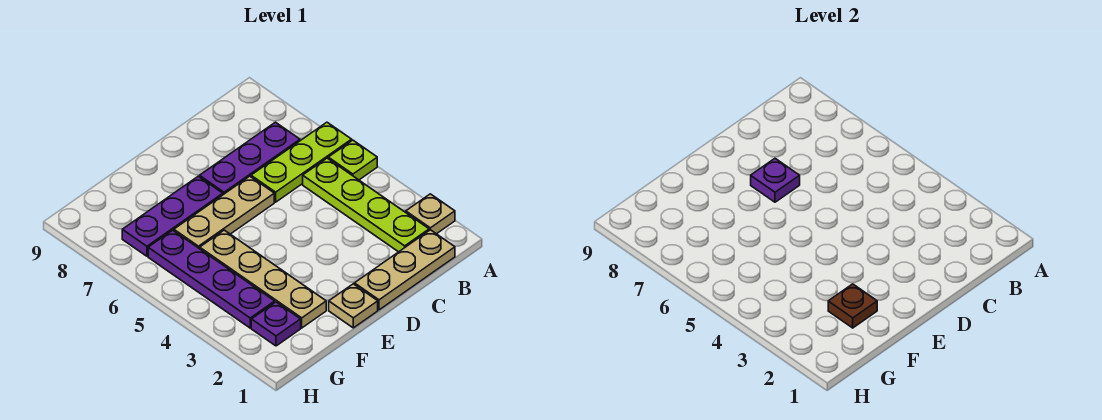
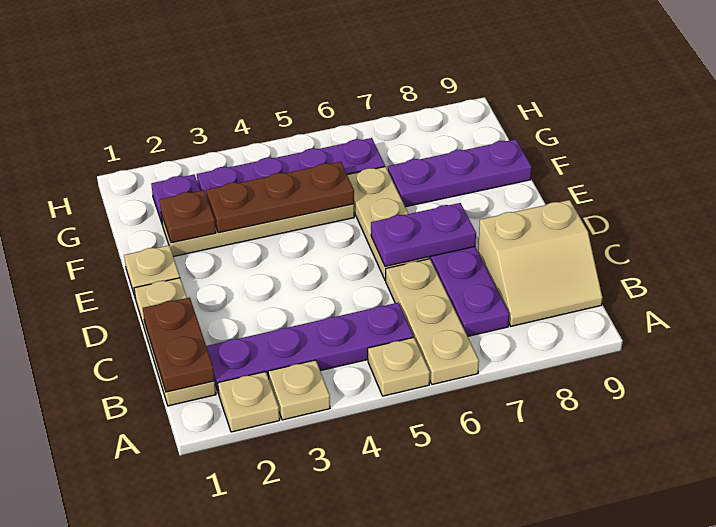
none -> tan plate A3 level 1
lime plate A5 level 1 -> tan plate A5 level 1
lime plate A6:C6 level 1 -> tan plate A6:C6 level 1
none -> brown plate B1:C1 level 2
lime plate B2:B5 level 1 -> purple plate B2:B5 level 1
none -> tan slope B8:C9 level 1 top C
purple plate D7 level 2 -> purple plate D6:D7 level 2
purple plate E7:G7 level 1 -> purple plate F7:F9 level 1
none -> brown plate F3:F5 level 2

